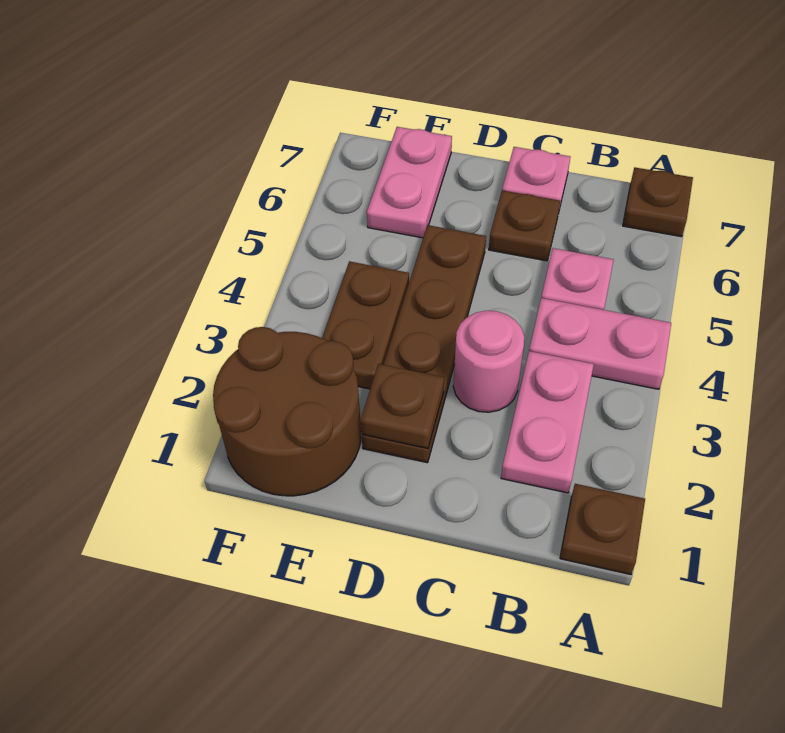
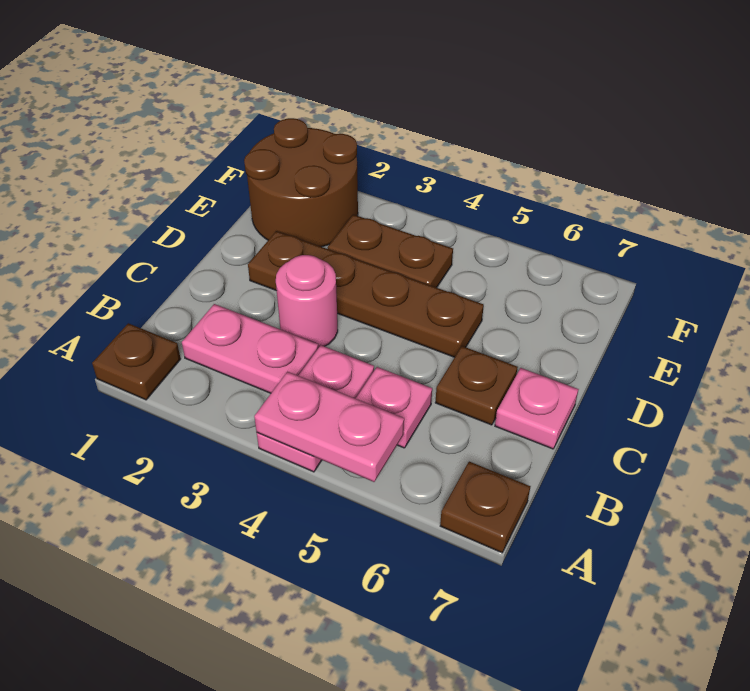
brown plate D2 level 2 -> none
pink plate E6:E7 level 1 -> pink plate A4:A5 level 2

